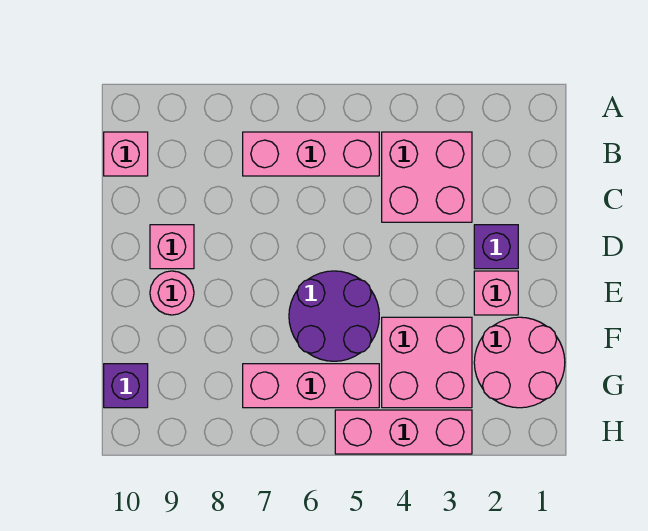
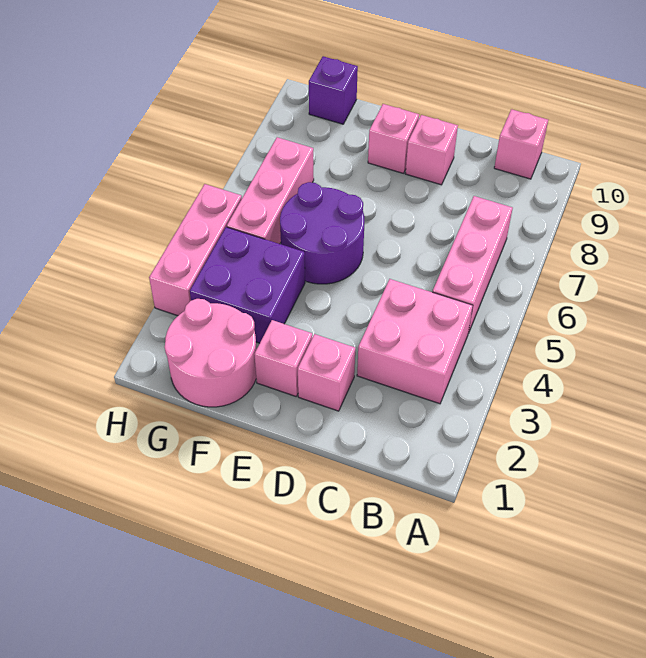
purple brick D2 level 1 -> pink brick D2 level 1
pink round brick E9 level 1 -> pink brick E9 level 1
pink brick F3:G4 level 1 -> purple brick F3:G4 level 1

